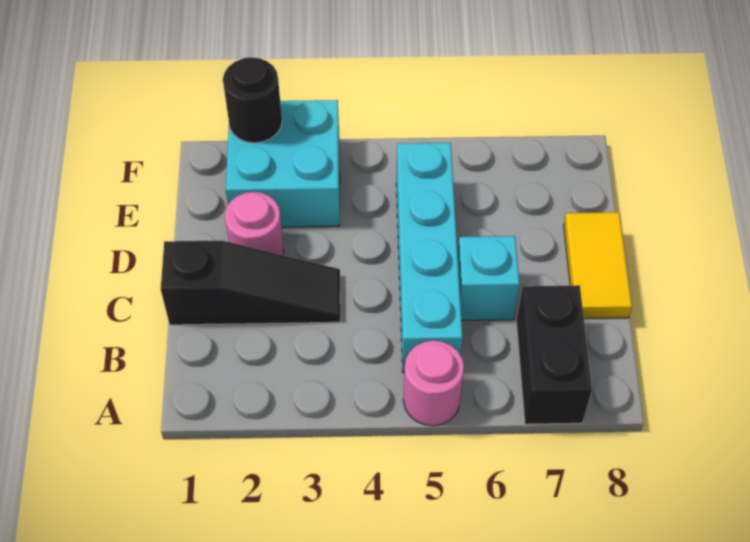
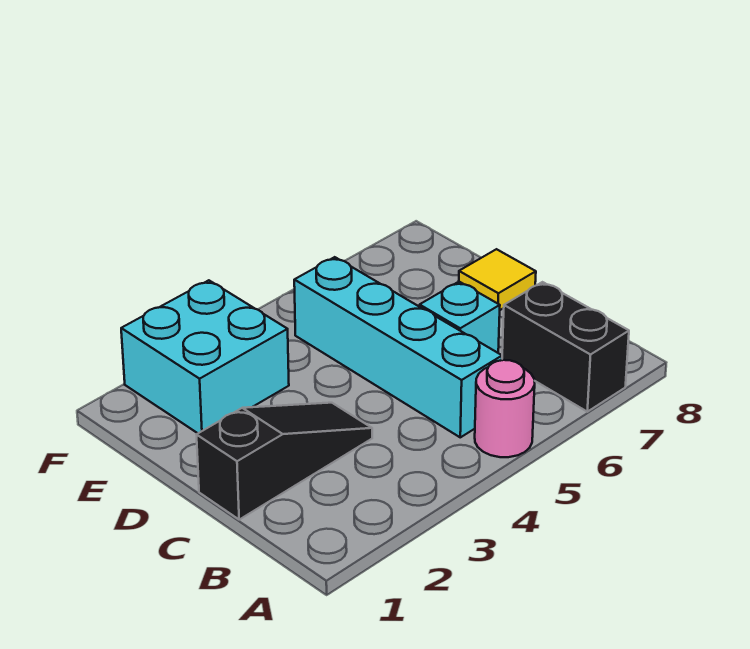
yellow tile C8:D8 level 1 -> yellow tile D8 level 1
pink round brick D2 level 1 -> none
black round brick F2 level 2 -> none

